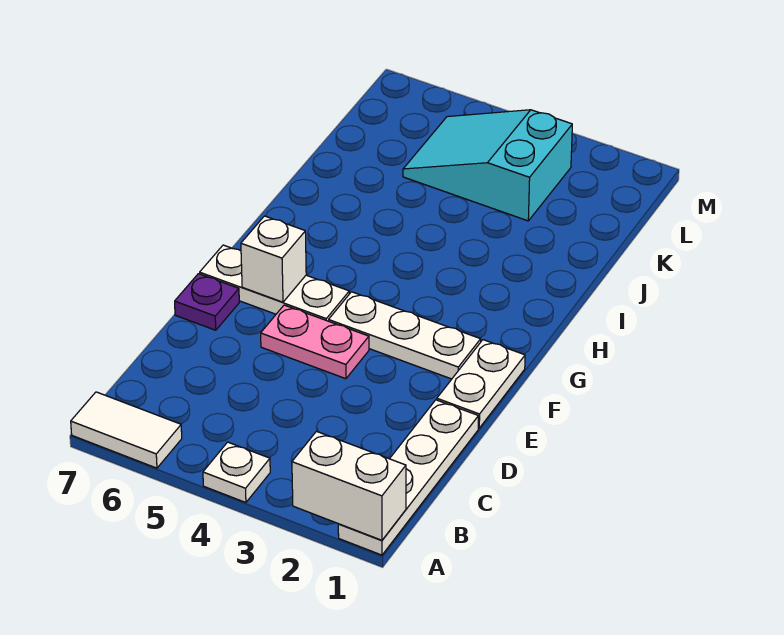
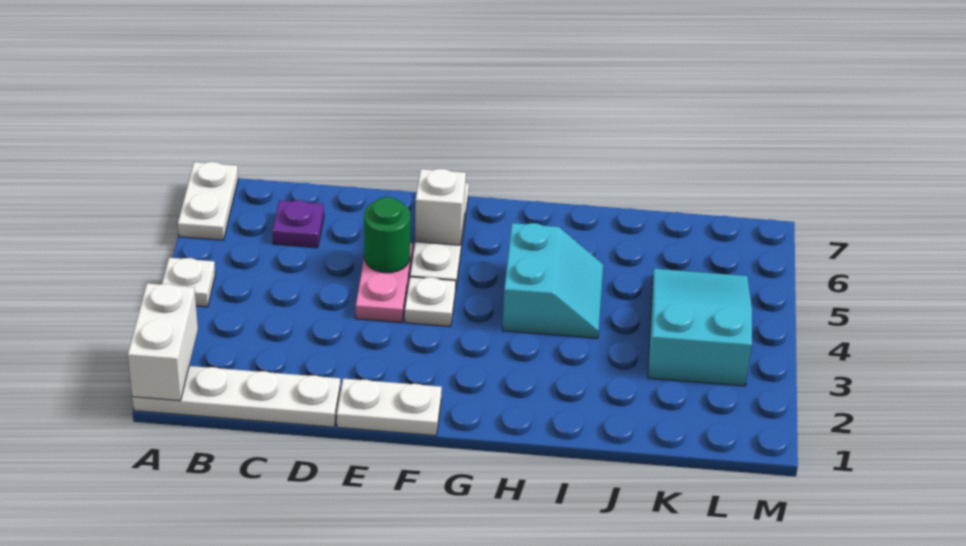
white tile A6:A7 level 1 -> white plate A6:A7 level 1
none -> green round brick E5 level 2
purple plate E7 level 1 -> purple plate C6 level 1
white plate F2:F4 level 1 -> white plate F4 level 1
none -> cyan slope H4:I5 level 1 top H

